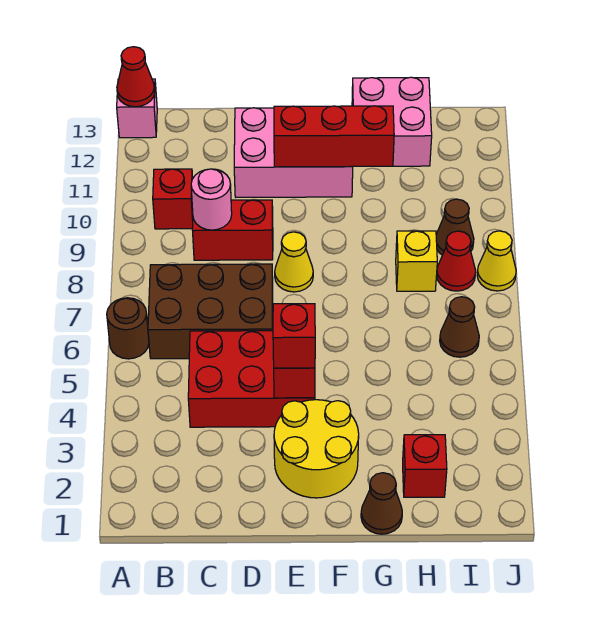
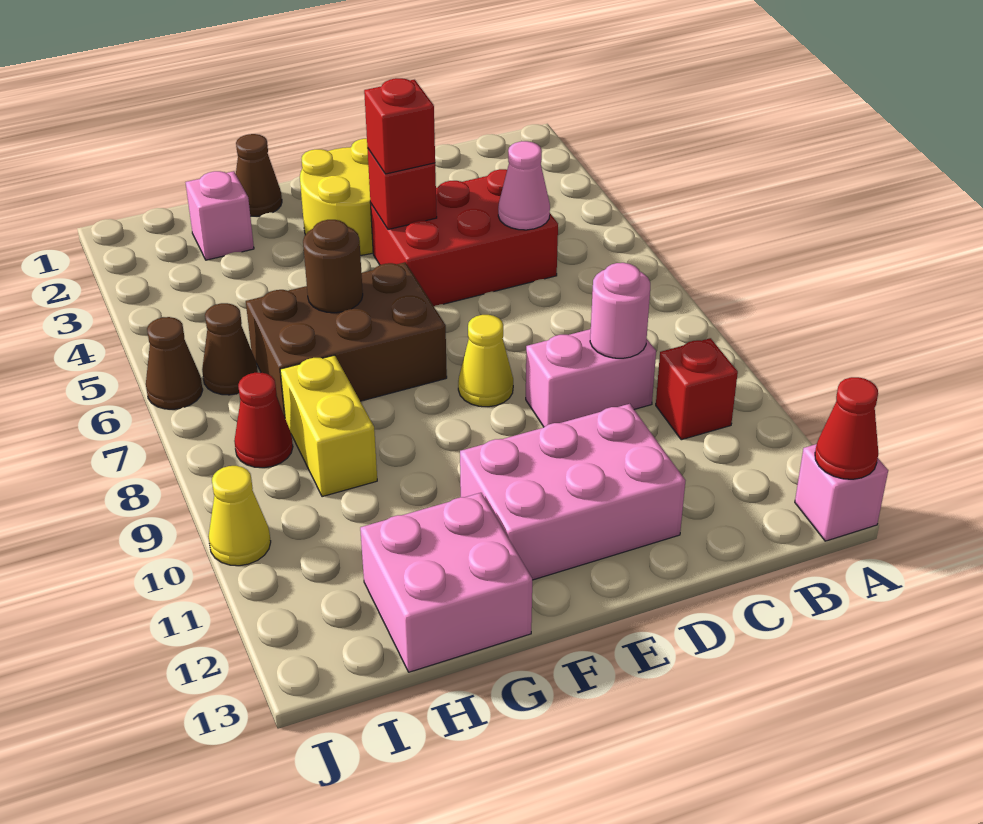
brown round brick A6 level 1 -> brown round brick G6 level 2
brown brick B6:D7 level 1 -> brown brick F6:H7 level 1
none -> pink cone C5 level 2
red brick C9:D9 level 1 -> pink brick C9:D9 level 1
red brick E11:G11 level 2 -> none
red brick H2 level 1 -> pink brick H2 level 1
yellow brick H8 level 1 -> yellow brick H8:H9 level 1
brown cone I9 level 1 -> brown cone J6 level 1
yellow cone J8 level 1 -> yellow cone J10 level 1

